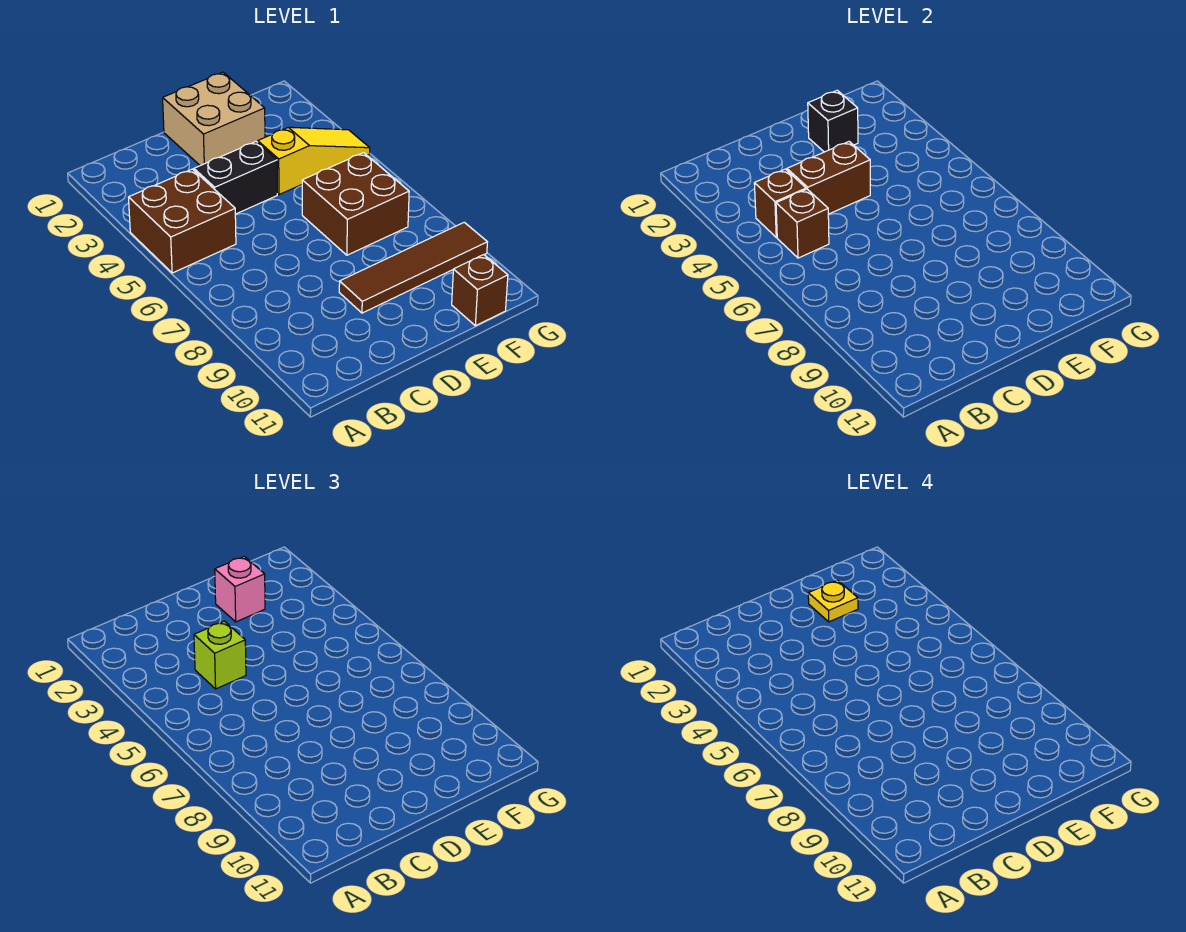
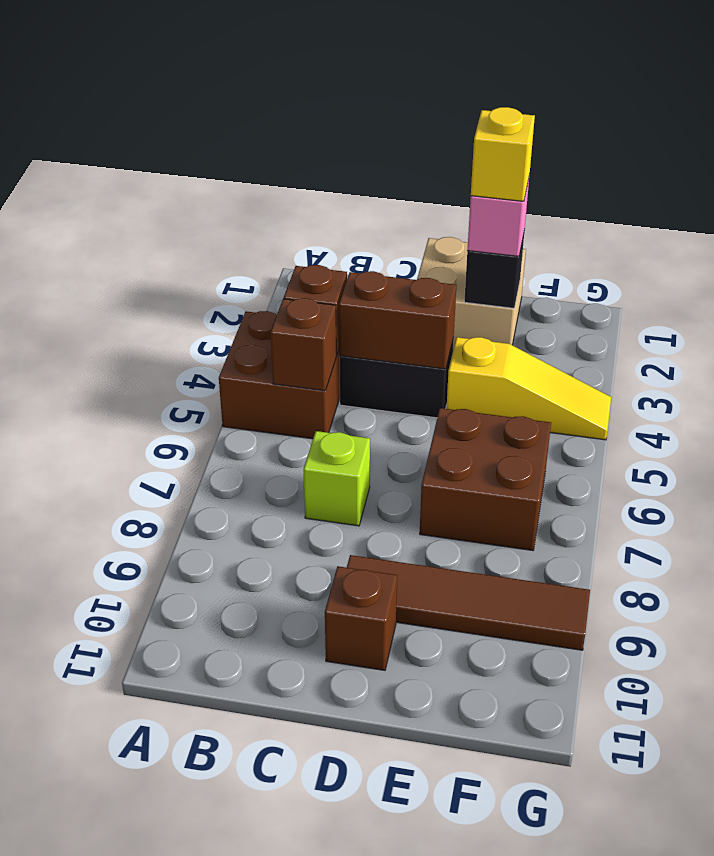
lime brick C4 level 3 -> lime brick C7 level 1
yellow plate E2 level 4 -> yellow brick E2 level 4
brown brick F11 level 1 -> brown brick D10 level 1

